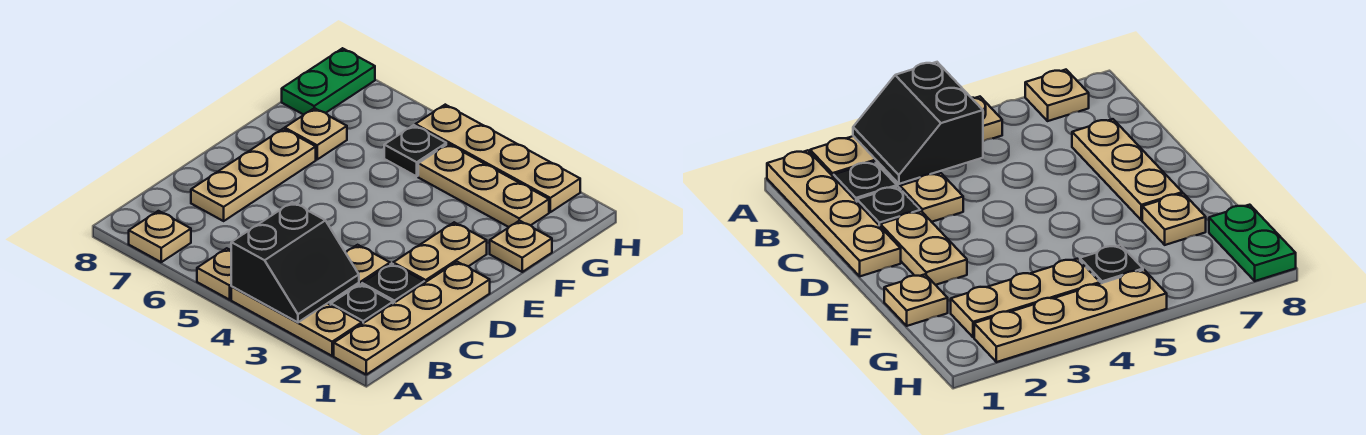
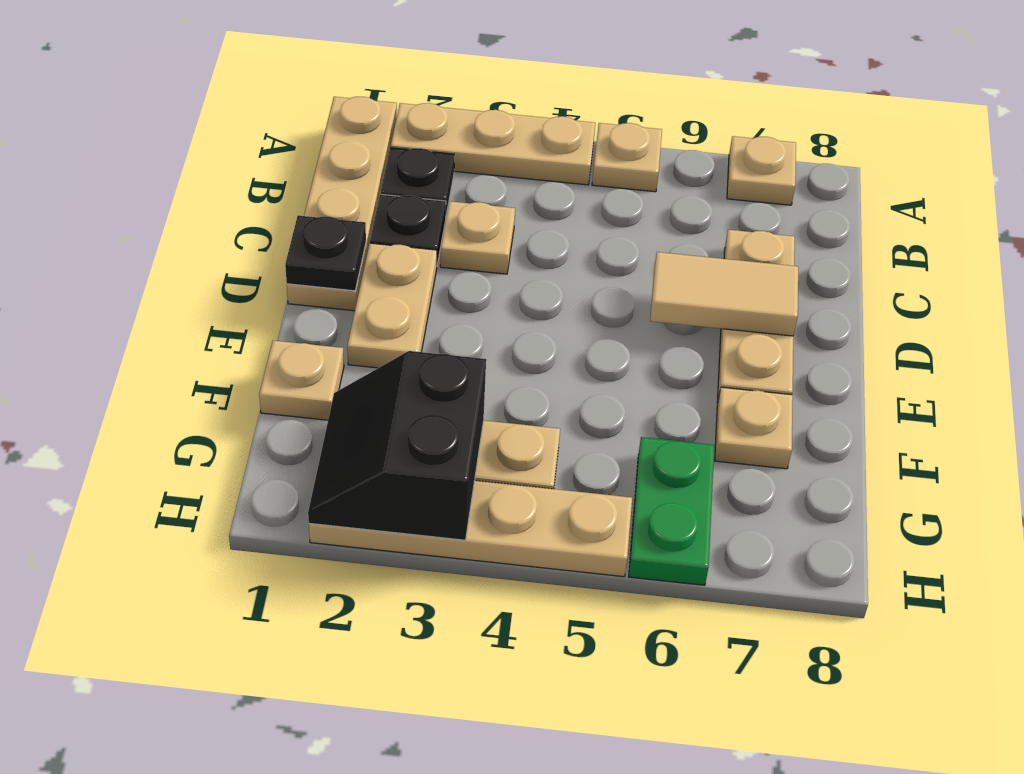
black slope A3:B4 level 2 top 4 -> black slope G2:H3 level 2 top 3
none -> tan tile D6:D7 level 2
black plate G5 level 1 -> black plate D1 level 2
green plate G8:H8 level 1 -> green plate G6:H6 level 1

